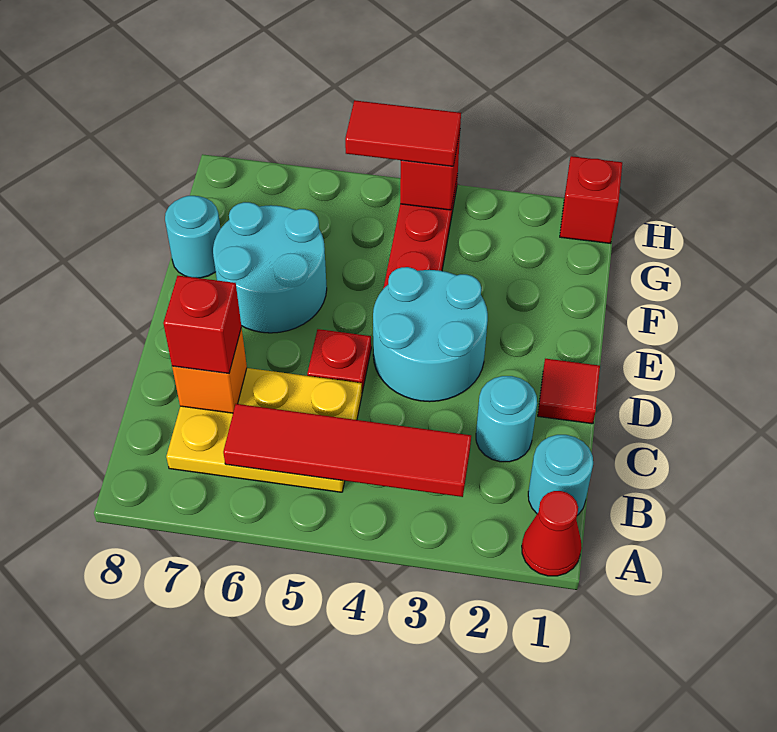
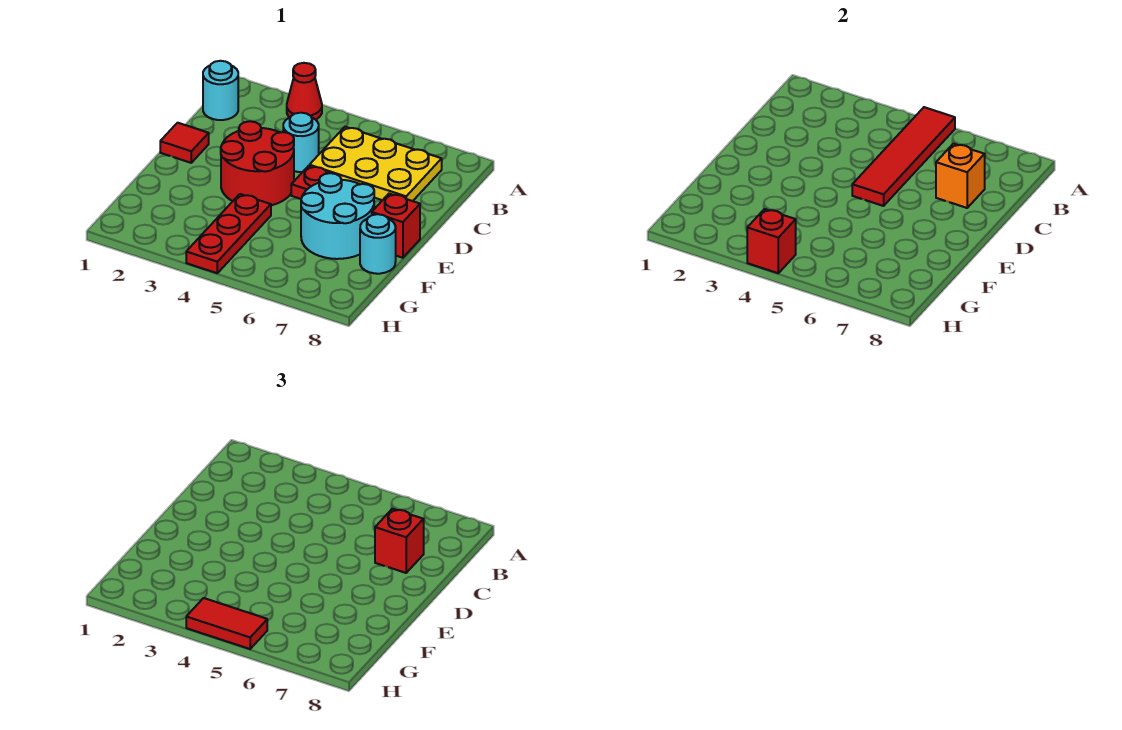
red cone A1 level 1 -> red cone A3 level 1
red tile B3:B6 level 2 -> red tile A5:D5 level 2
cyan round brick C2 level 1 -> cyan round brick C4 level 1
cyan round brick D3:E4 level 1 -> red round brick D3:E4 level 1
red brick H1 level 1 -> red brick E8 level 1

